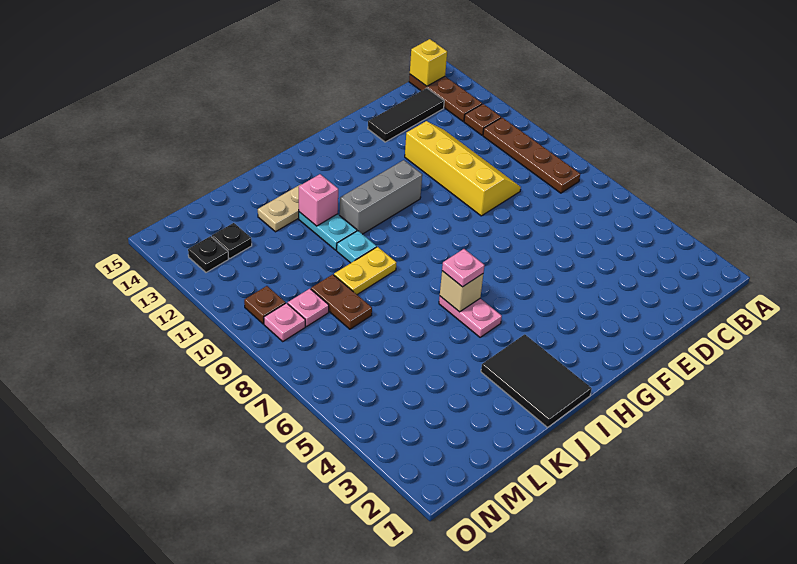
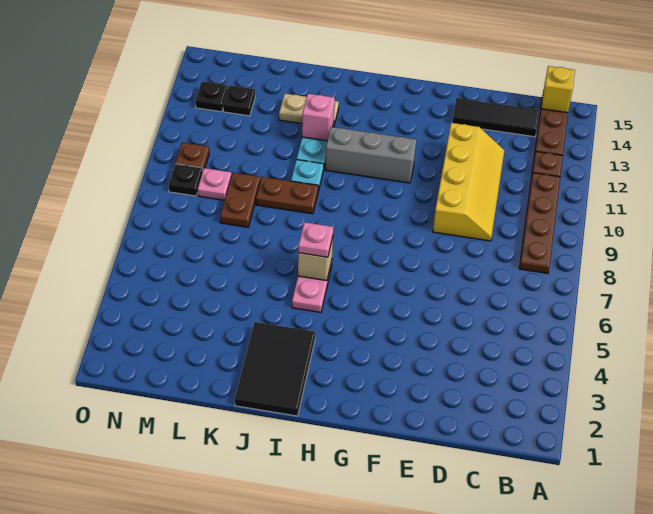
yellow plate J9:K9 level 1 -> brown plate J9:K9 level 1
pink plate N9 level 1 -> black plate N9 level 1

